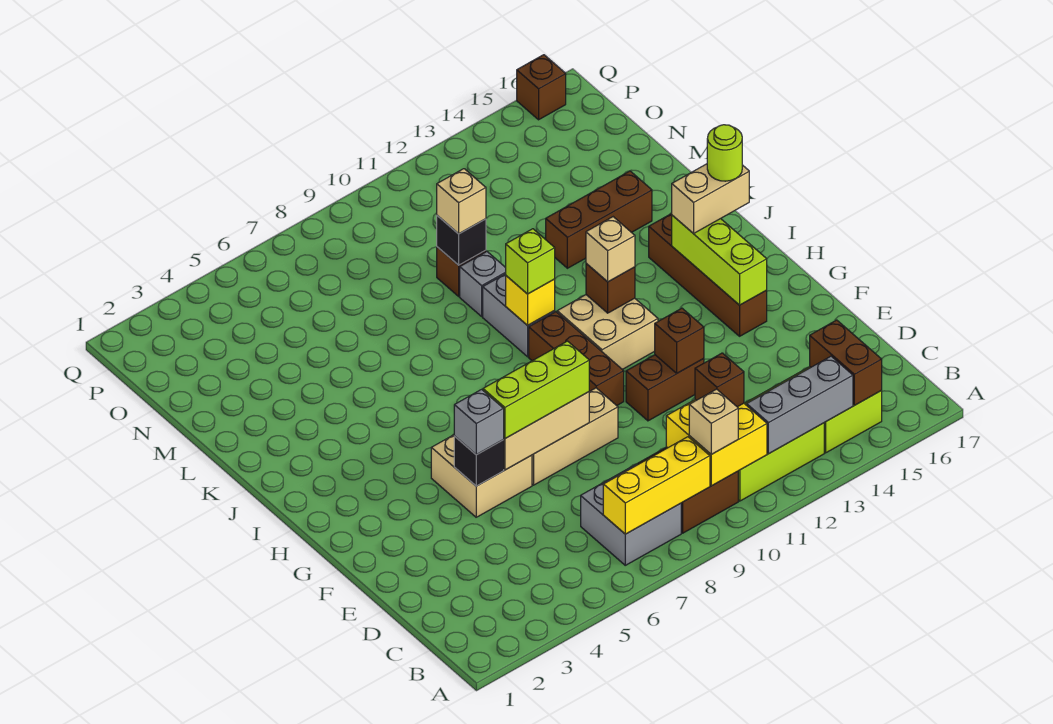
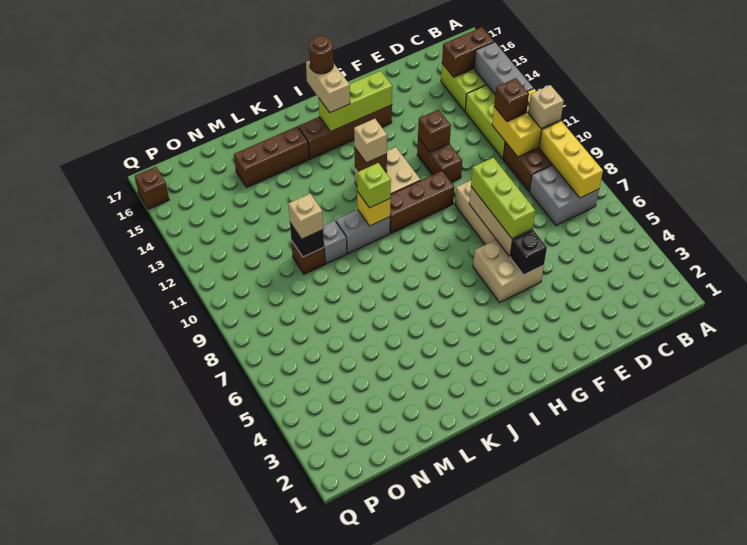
grey brick F5 level 3 -> none
lime round brick I16 level 4 -> brown round brick I16 level 4
brown brick L13:L15 level 1 -> brown brick K15:M15 level 1

